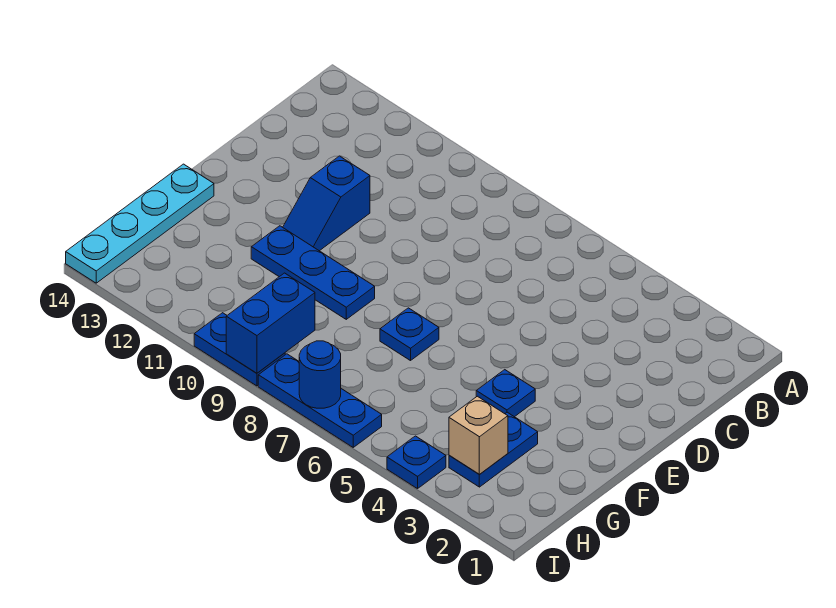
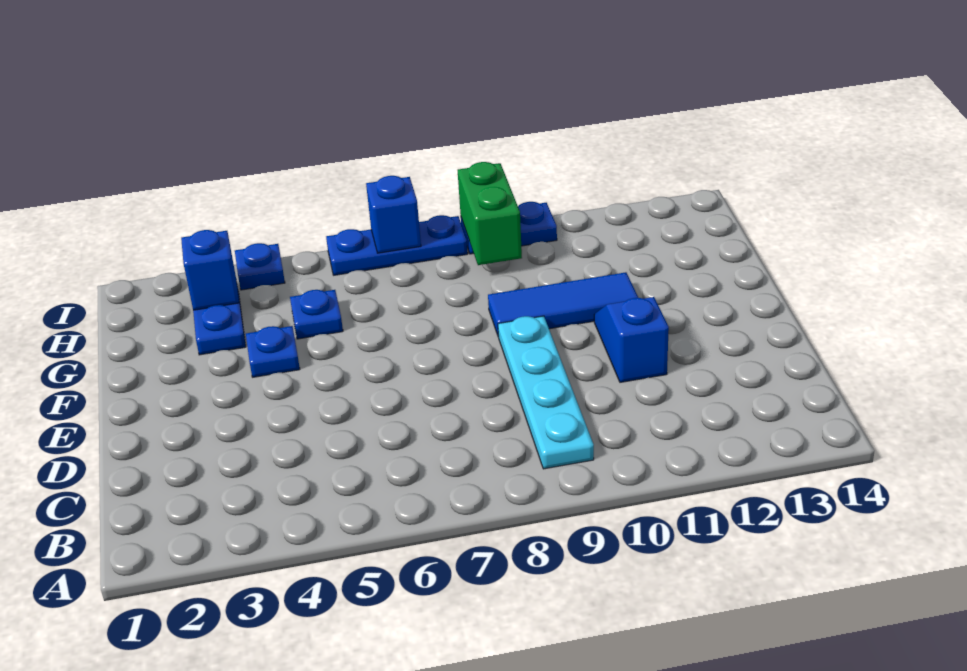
blue plate F7 level 1 -> blue plate G5 level 1
blue plate F9:F11 level 1 -> blue tile F9:F11 level 1
cyan plate F14:I14 level 1 -> cyan plate B9:E9 level 1
tan brick H3 level 2 -> blue brick H3 level 2
blue brick H9:I9 level 2 -> green brick H9:I9 level 2
blue round brick I7 level 2 -> blue brick I7 level 2

